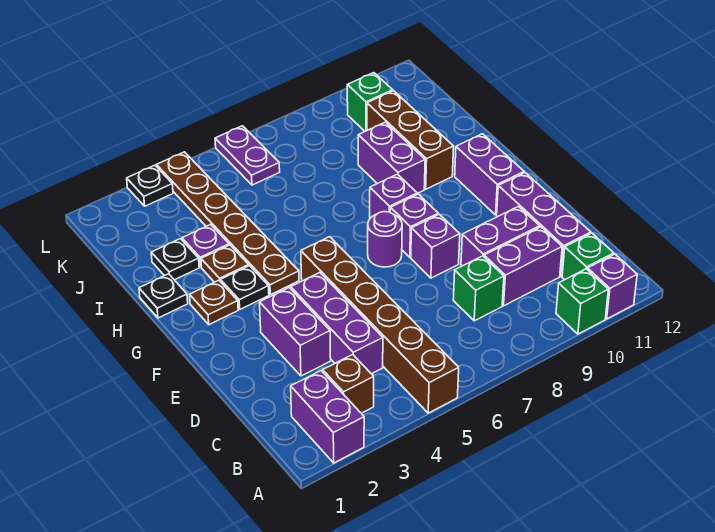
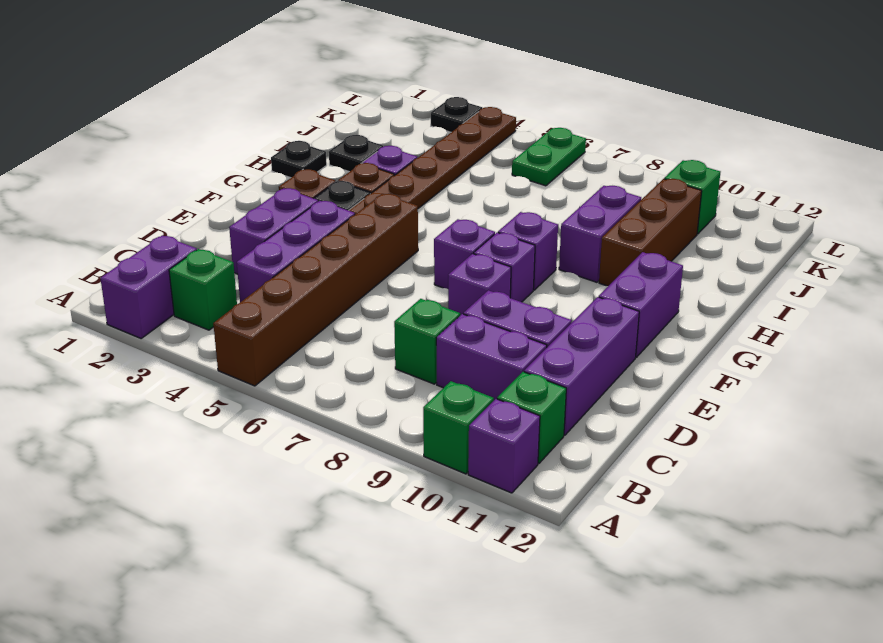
brown brick B3 level 1 -> green brick B3 level 1
purple round brick F7 level 1 -> purple brick F7 level 1
purple plate K6:L6 level 1 -> green plate K6:L6 level 1

